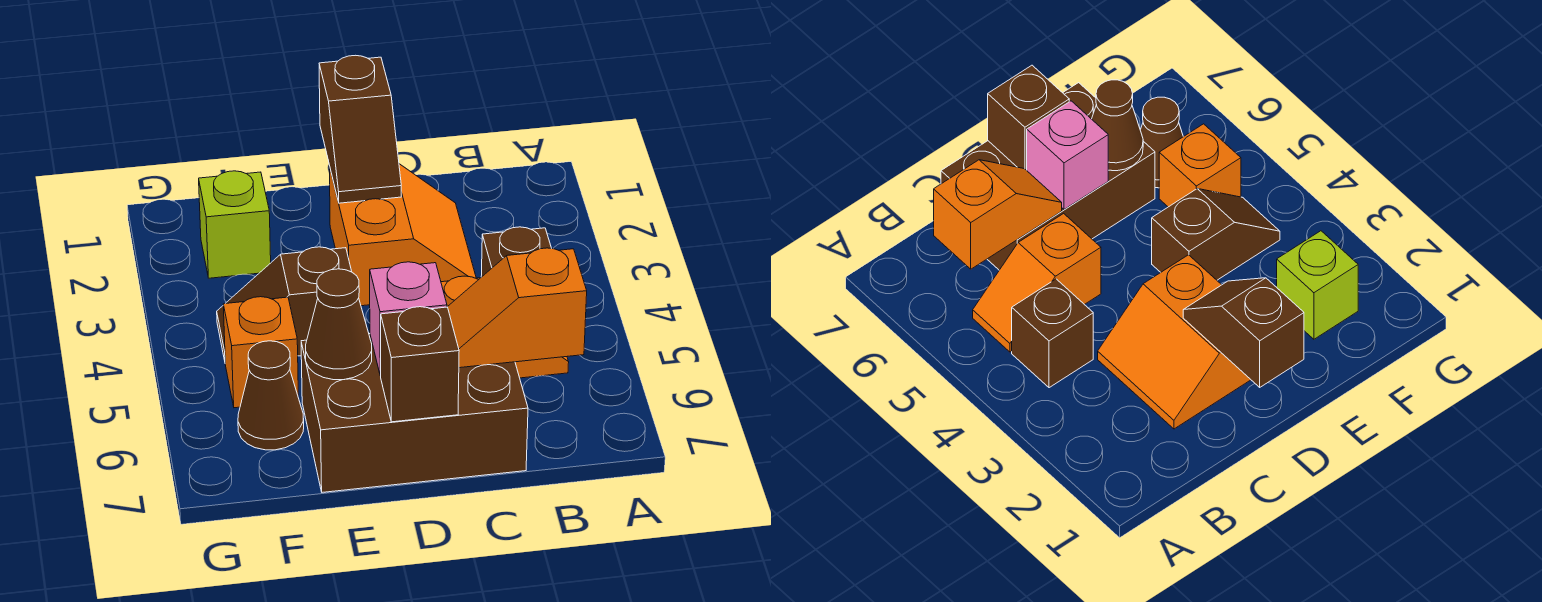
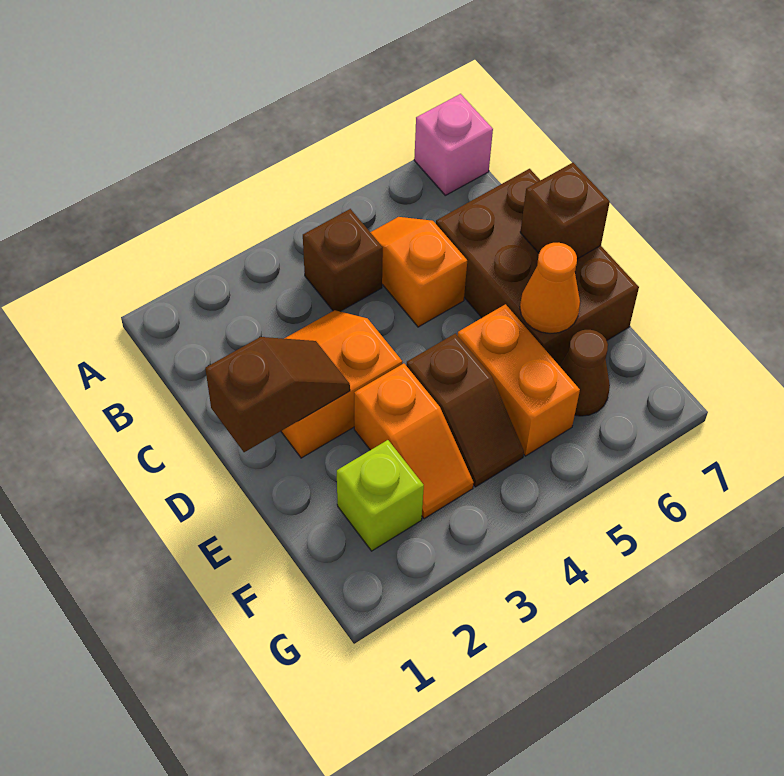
orange slope B6:C6 level 2 top B -> orange slope E3:F3 level 1 top E
pink brick D6 level 2 -> pink brick A7 level 1
brown cone E6 level 2 -> orange cone E6 level 2
orange brick F5 level 1 -> orange brick E5:F5 level 1

